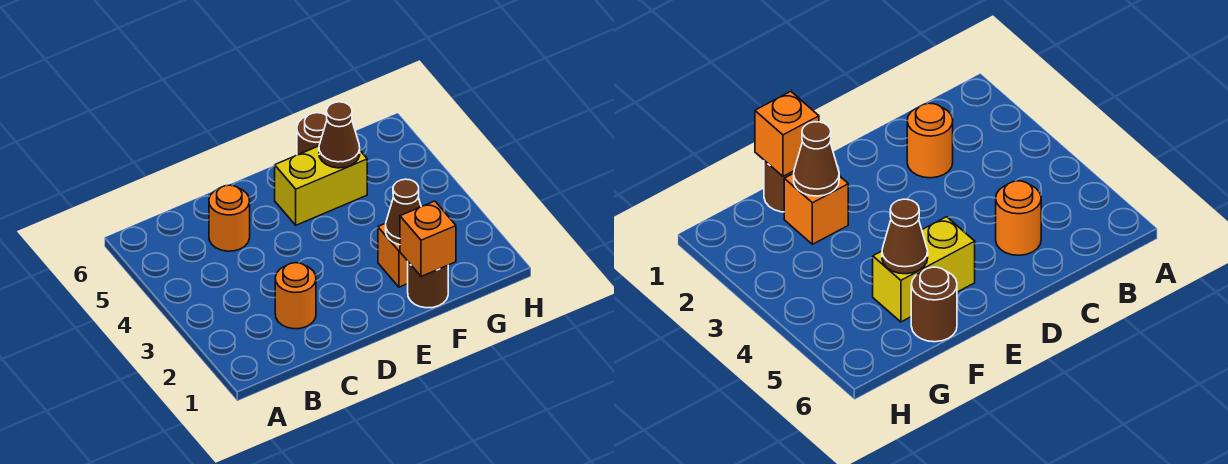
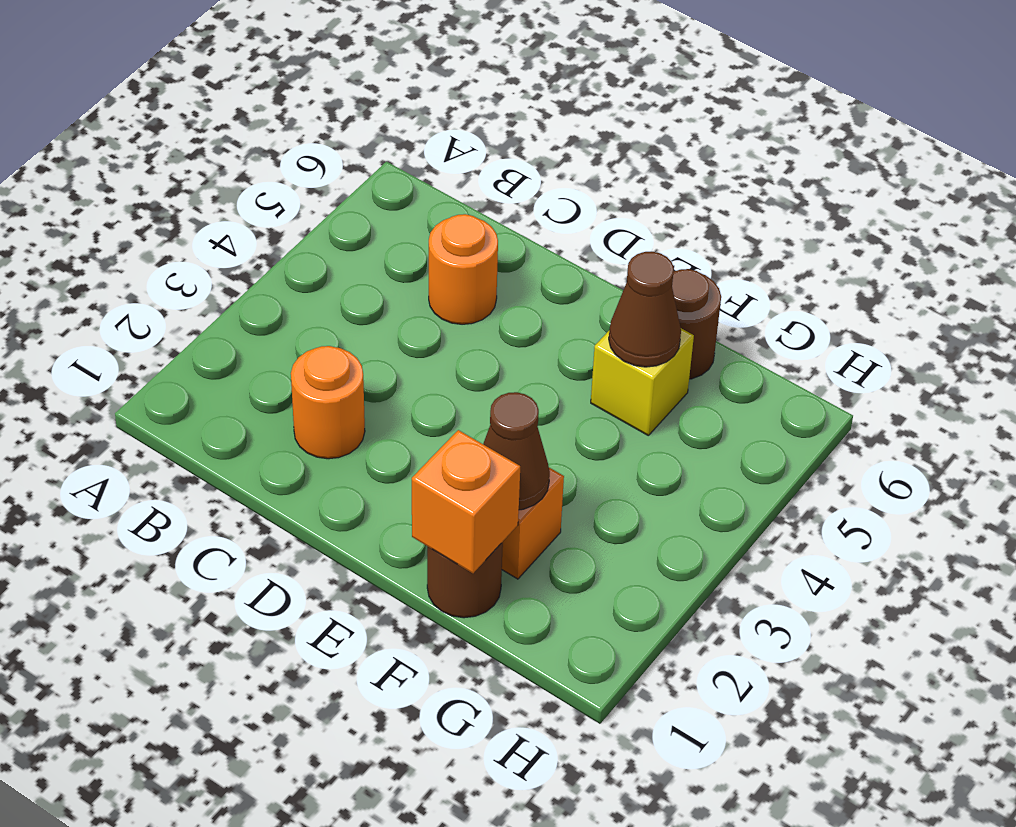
yellow brick E5:F5 level 1 -> yellow brick F5 level 1

